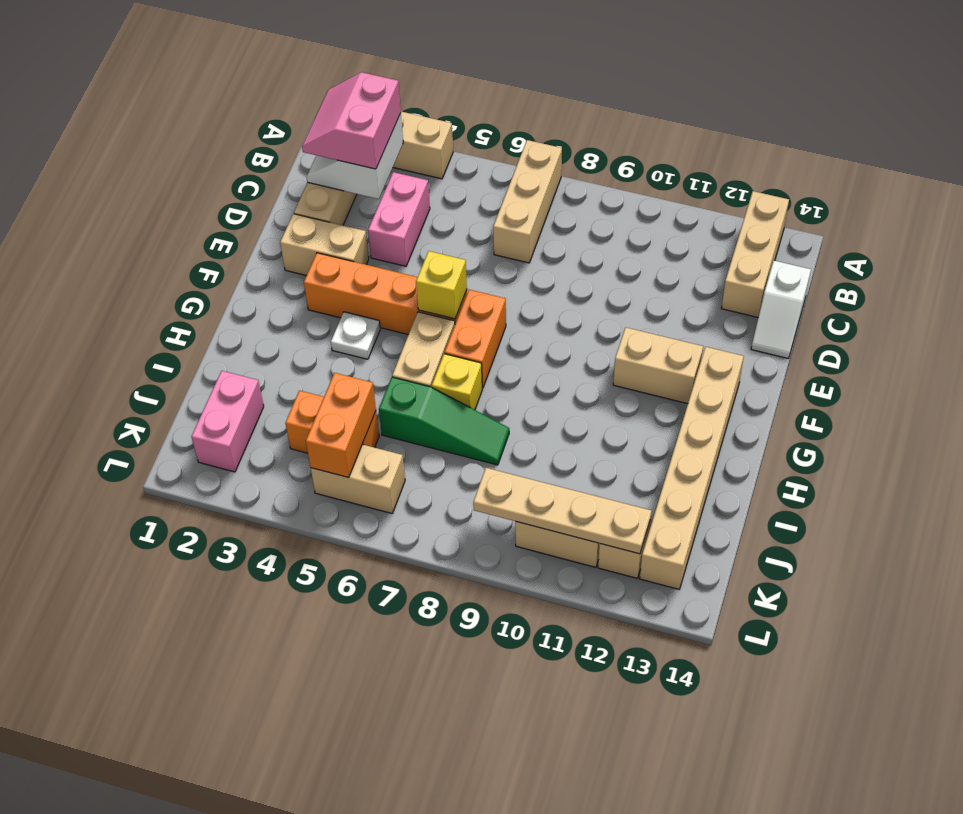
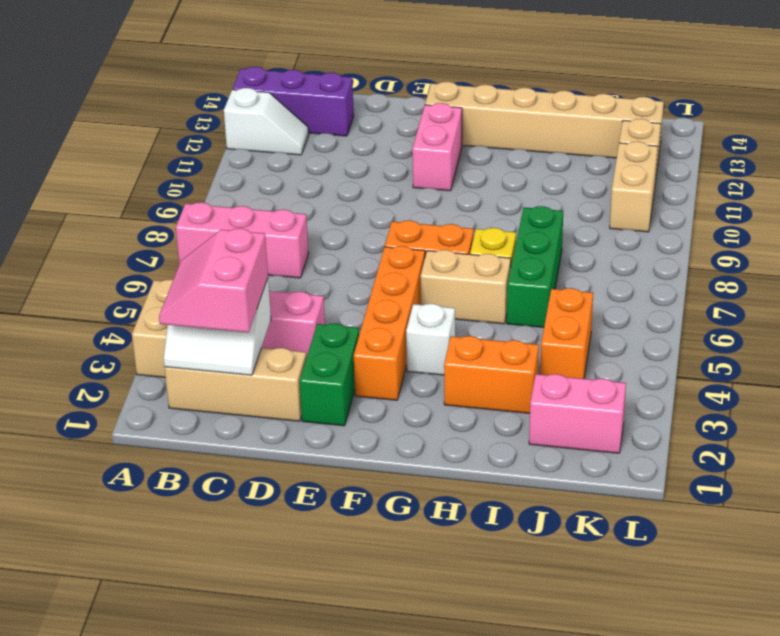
tan brick A7:C7 level 1 -> pink brick A7:C7 level 1
tan brick A13:C13 level 1 -> purple brick A13:C13 level 1
pink slope B2:C3 level 3 top 3 -> pink slope B2:C3 level 3 top C
white slope C14:D14 level 1 top C -> white slope A12:B12 level 1 top A
tan brick E2:E3 level 1 -> green brick E2:E3 level 1
yellow brick F6 level 2 -> none
tan brick F11:F12 level 1 -> pink brick F11:F12 level 1
white plate G4 level 1 -> white brick G4 level 1
green slope I6:I8 level 1 top 6 -> green brick I6:I8 level 1
orange brick J5:K5 level 2 -> orange brick H3:I3 level 1
tan brick K5:K6 level 1 -> none
tan plate K9:K12 level 2 -> none

